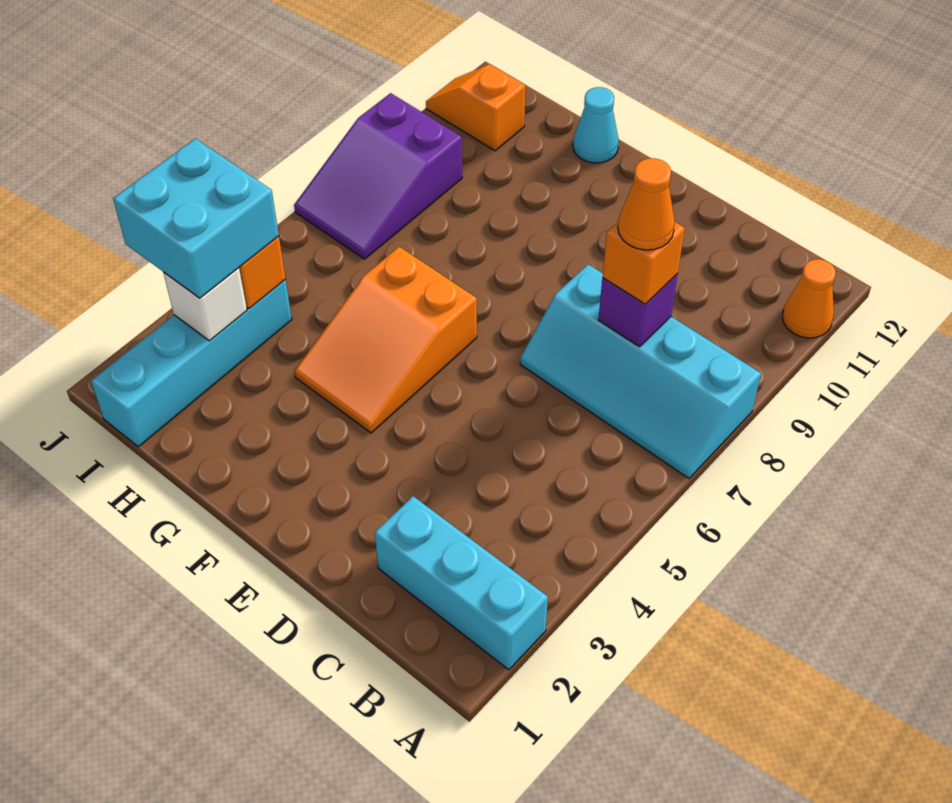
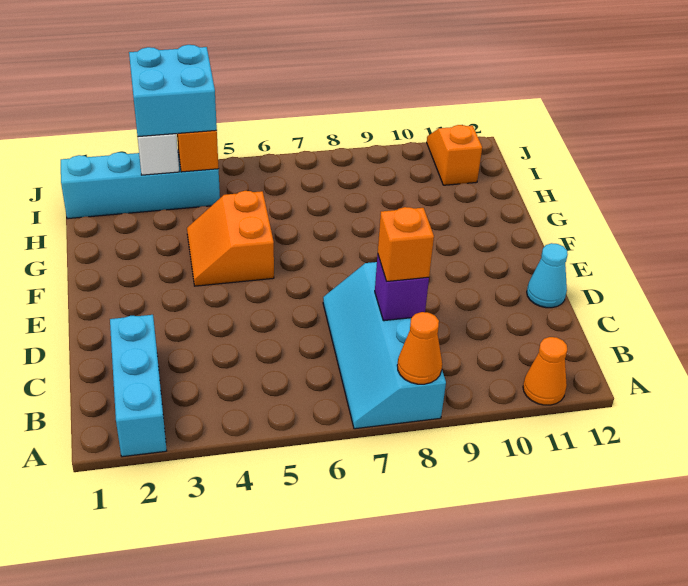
orange cone C8 level 4 -> orange cone A8 level 2
orange slope F4:G6 level 1 top 6 -> orange slope F4:G5 level 1 top 5
cyan cone G12 level 1 -> cyan cone D12 level 1
purple slope I7:J9 level 1 top 9 -> none

